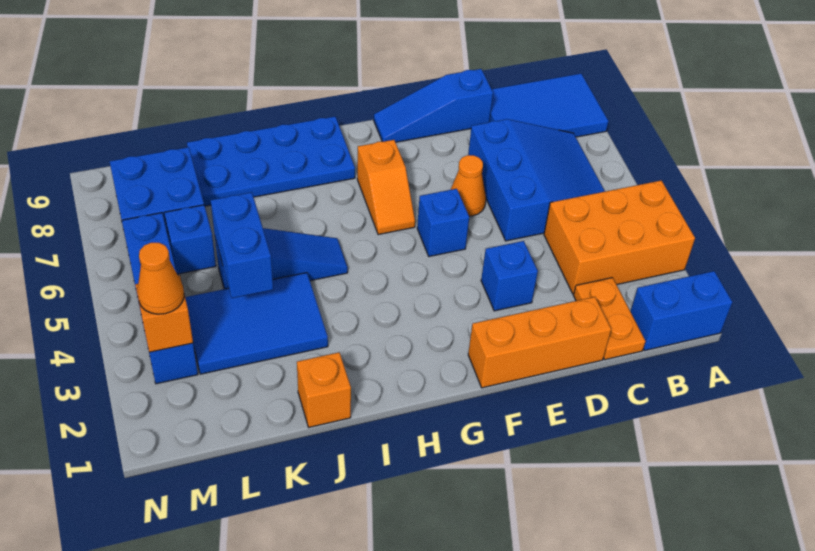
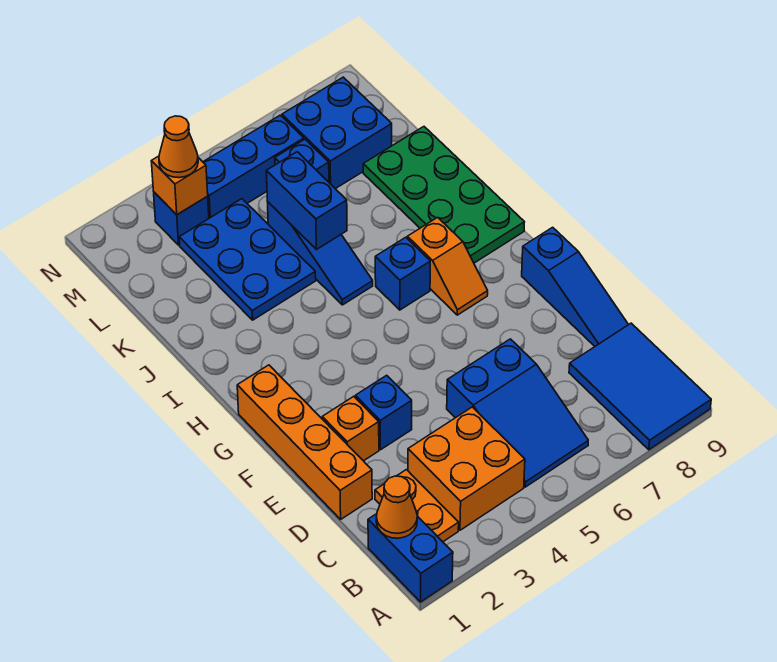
orange brick A3:C4 level 1 -> orange brick B3:C4 level 1
blue slope B5:D7 level 1 top D -> blue slope B5:D6 level 1 top D
orange plate C1:C2 level 1 -> orange plate B2:C2 level 1
orange brick D1:F1 level 1 -> orange brick D1:G1 level 1
blue slope D9:F9 level 1 top D -> blue slope D9:F9 level 1 top F
orange cone E6 level 1 -> orange cone B1 level 2
blue brick F5 level 1 -> blue brick H6 level 1
orange slope G6:G7 level 1 top 7 -> orange slope G7:H7 level 1 top H
blue plate H8:K9 level 1 -> green plate H8:K9 level 1
orange brick J1 level 1 -> orange brick E2 level 1
blue tile J3:L4 level 1 -> blue plate J3:L4 level 1
blue brick K4:K5 level 2 -> blue brick J5:K5 level 2

